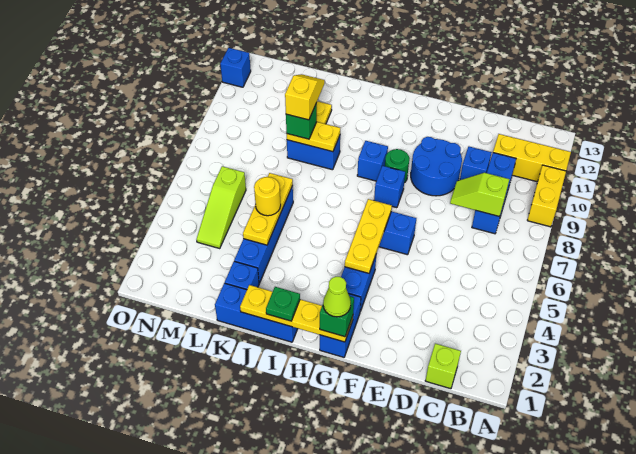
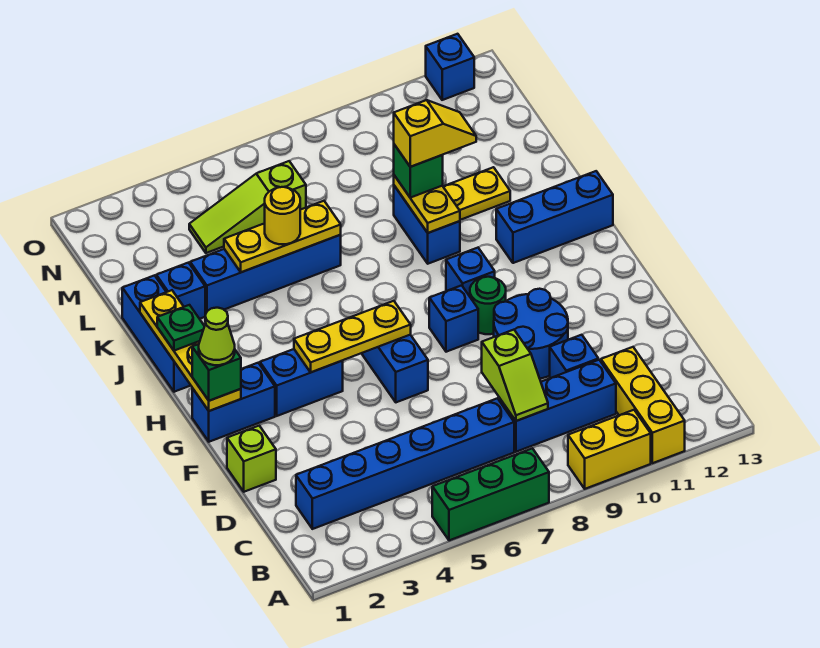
none -> green brick A5:A7 level 1
lime brick C1 level 1 -> lime brick E1 level 1
none -> blue brick C2:C7 level 1
lime slope C8:D8 level 2 top C -> lime slope C8:D8 level 2 top D
none -> blue brick I11:I13 level 1

